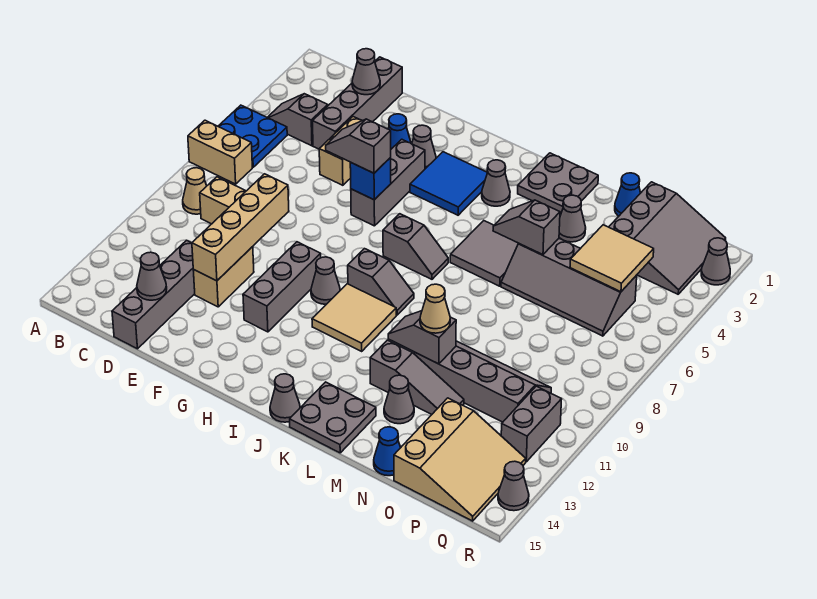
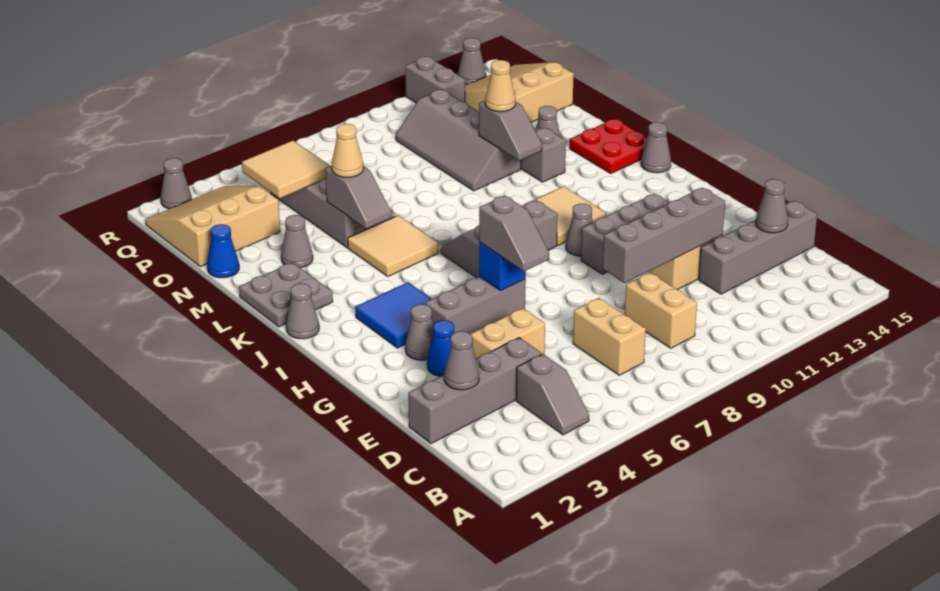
blue plate A5:B6 level 1 -> none
tan brick A7:B7 level 1 -> tan brick C7:D7 level 1
tan cone B9 level 1 -> tan cone M5 level 3
tan brick E9:E12 level 2 -> grey brick E9:E12 level 2
grey cone J3 level 1 -> grey cone J1 level 1
grey tile K5:L6 level 1 -> tan tile K5:L6 level 1
grey plate K14:L15 level 1 -> red plate K14:L15 level 1
blue cone N15 level 1 -> none
grey slope O1:Q3 level 1 top O -> tan slope O1:Q3 level 1 top O
grey brick Q11:Q12 level 1 -> grey brick Q12:R12 level 1

